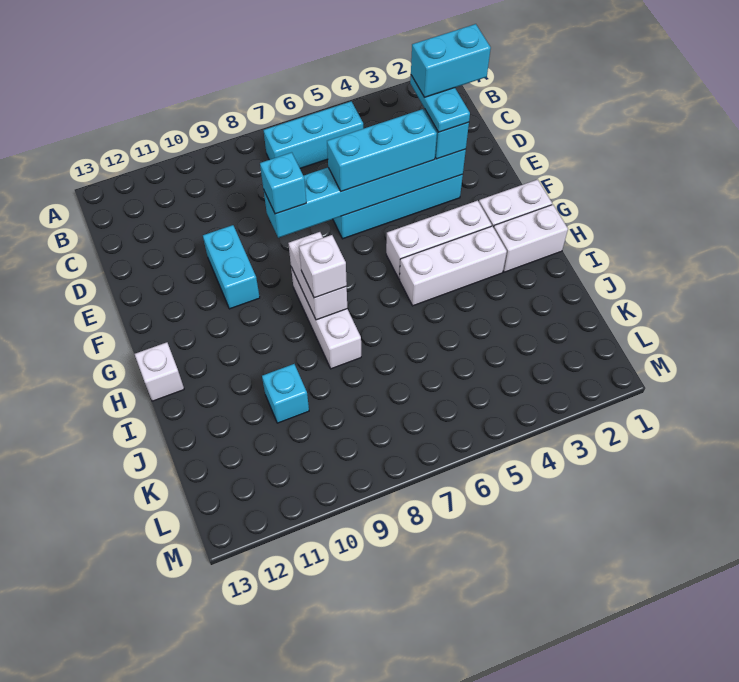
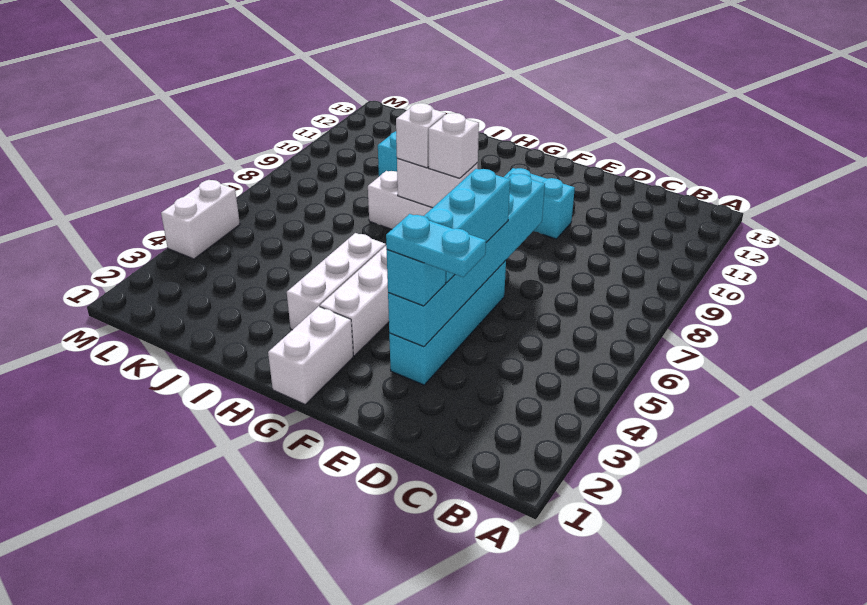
cyan brick B5:B7 level 1 -> none
cyan brick D2:D3 level 5 -> none
cyan brick E8 level 3 -> none
white brick H1:H2 level 1 -> white brick M4:M5 level 1
white brick H13 level 1 -> white brick G8 level 3

